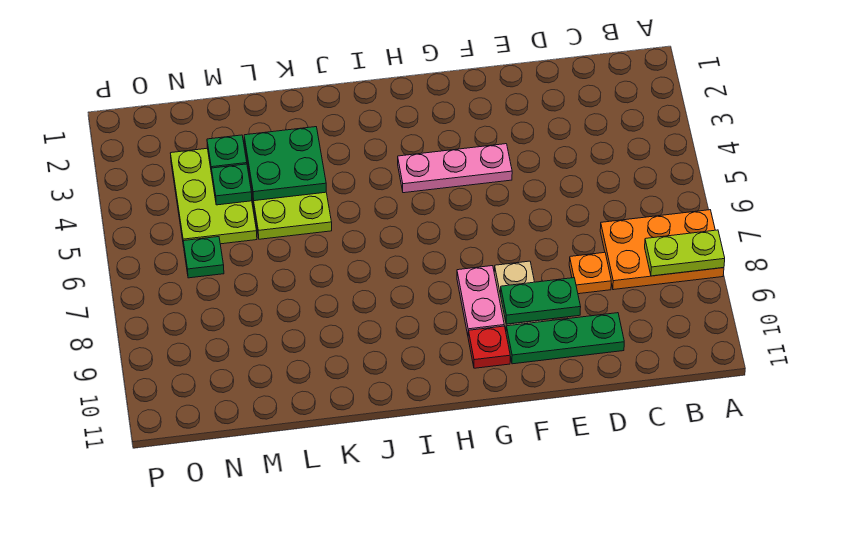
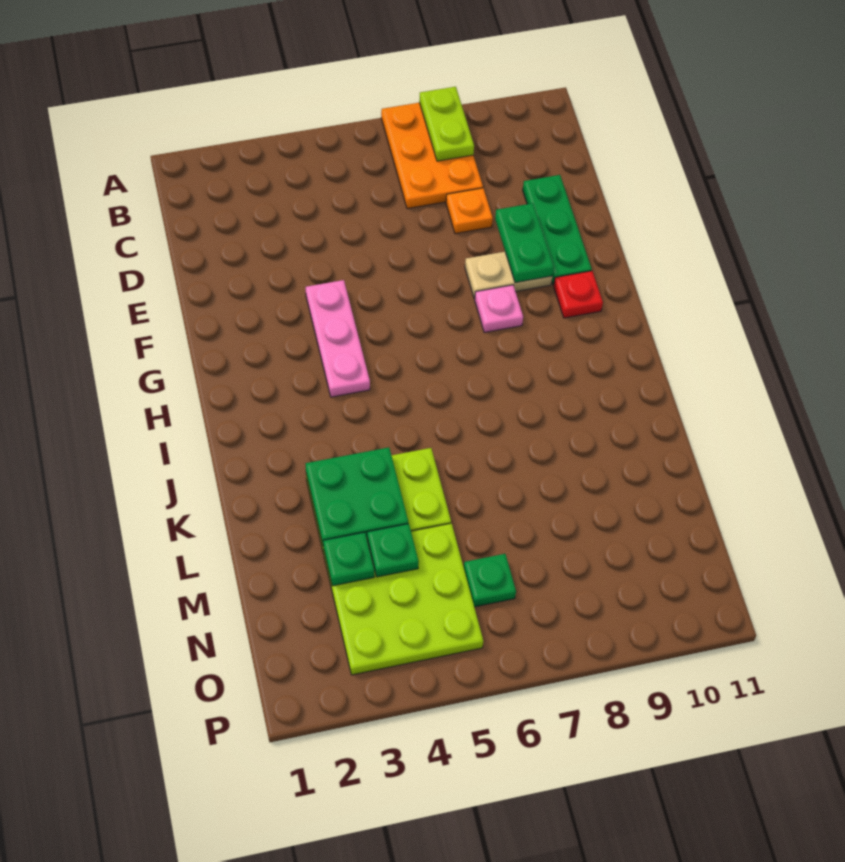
pink plate G8:G9 level 1 -> pink plate G8 level 1
lime plate M3:N5 level 1 -> lime plate M3:O5 level 1

